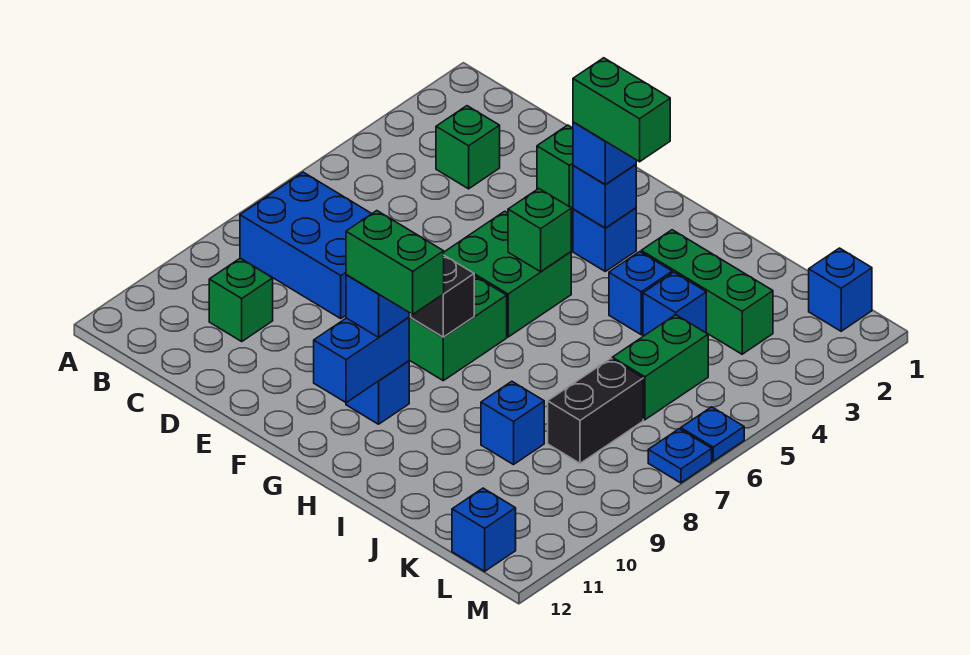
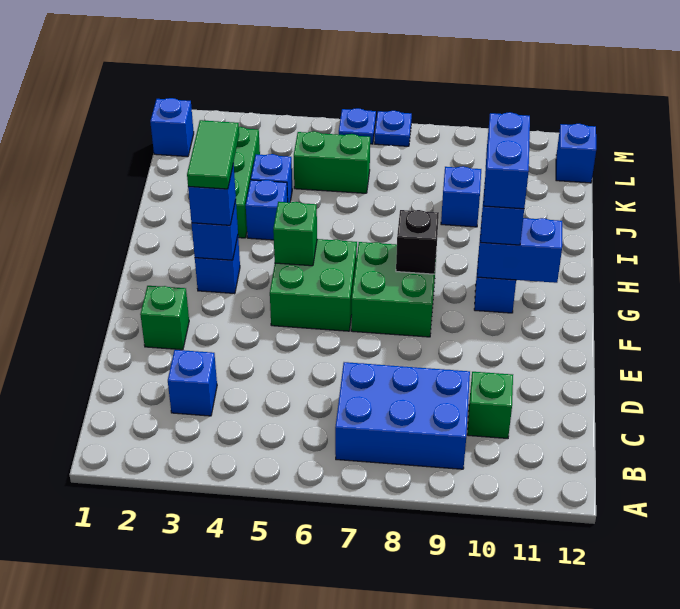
blue brick B7:D8 level 1 -> blue brick B7:C9 level 1
green brick C3 level 1 -> blue brick C3 level 1
green brick G3:H3 level 4 -> green tile G3:H3 level 4
green brick G10:H10 level 4 -> blue brick G10:H10 level 4
black brick K7:K8 level 1 -> none

